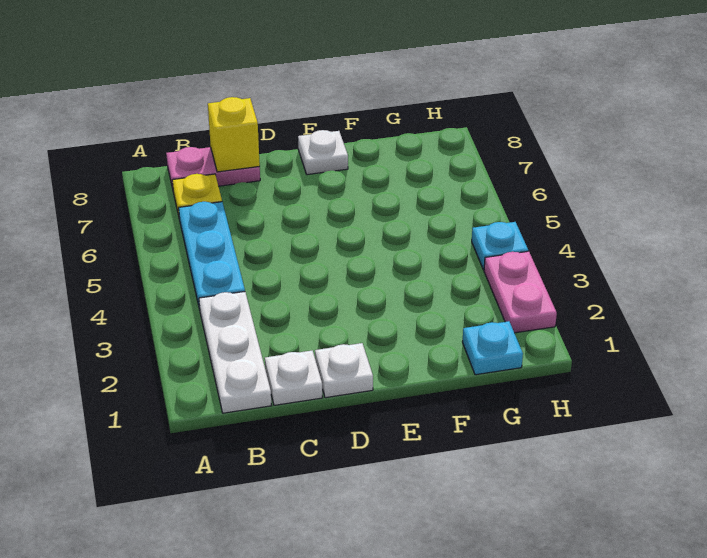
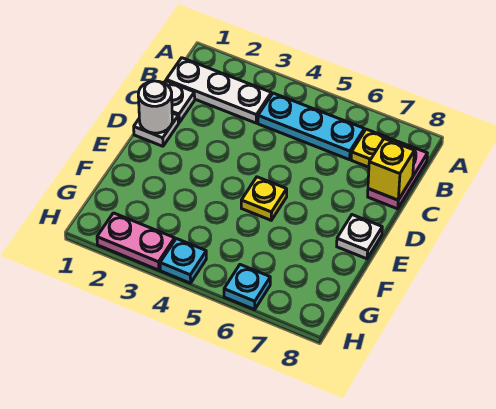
none -> white round brick D1 level 2
none -> yellow plate E5 level 1
cyan plate G1 level 1 -> cyan plate H6 level 1

